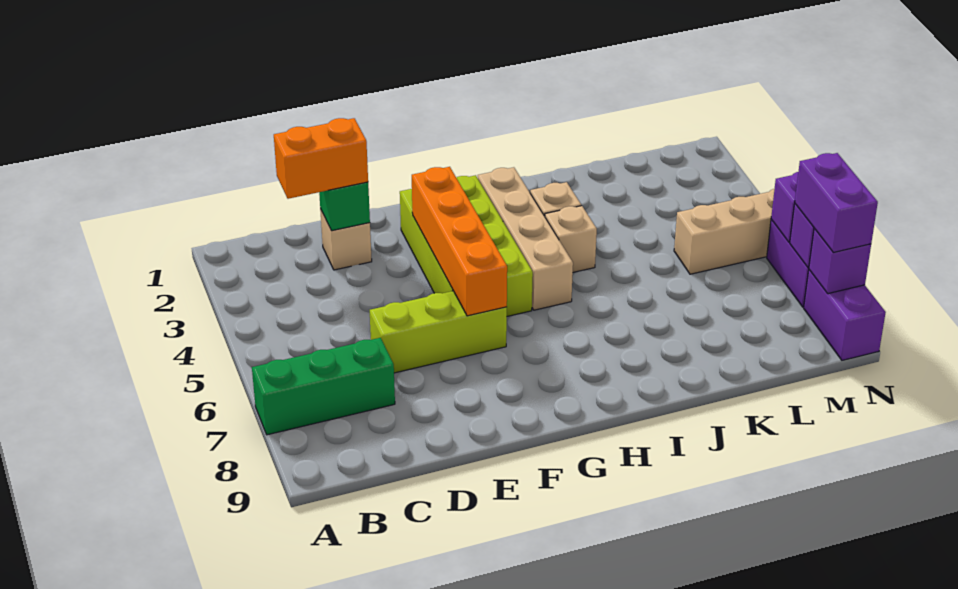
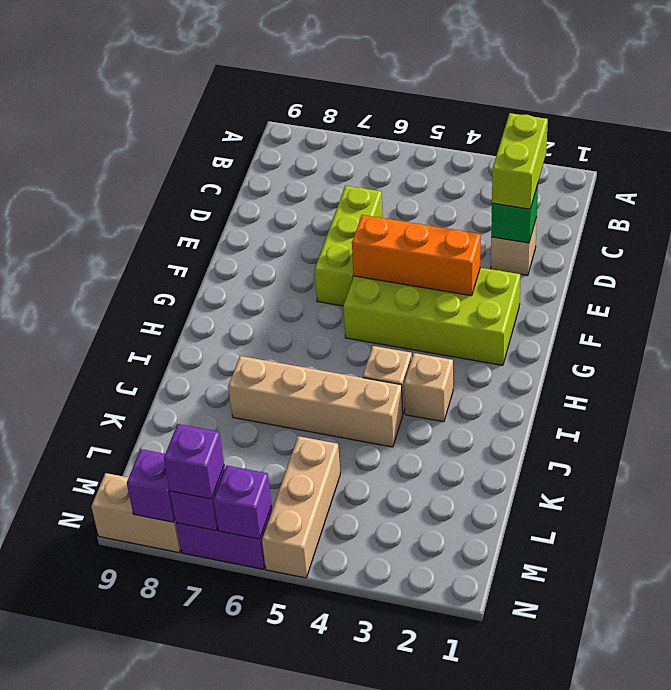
green brick A7:C7 level 1 -> none
orange brick C2:D2 level 3 -> lime brick C2:D2 level 3
orange brick F3:F6 level 2 -> orange brick F3:F5 level 2
tan brick H2:H5 level 1 -> tan brick J4:J7 level 1
purple brick N7:N8 level 3 -> purple brick N7 level 3
purple brick N8:N9 level 1 -> tan brick N8:N9 level 1

